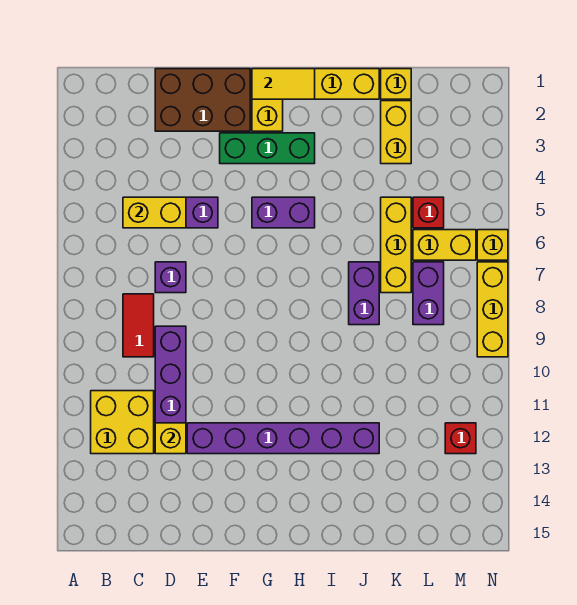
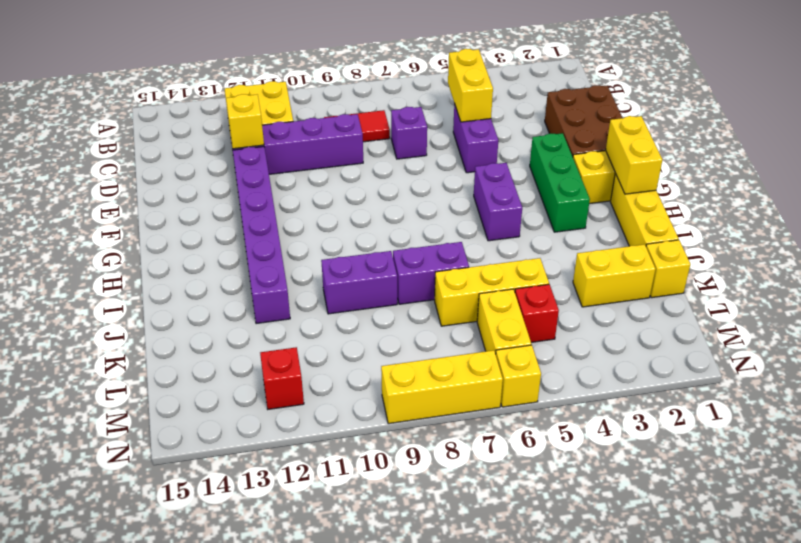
yellow tile G1:H1 level 2 -> yellow brick G1:H1 level 2
purple brick L7:L8 level 1 -> purple brick J9:J10 level 1

